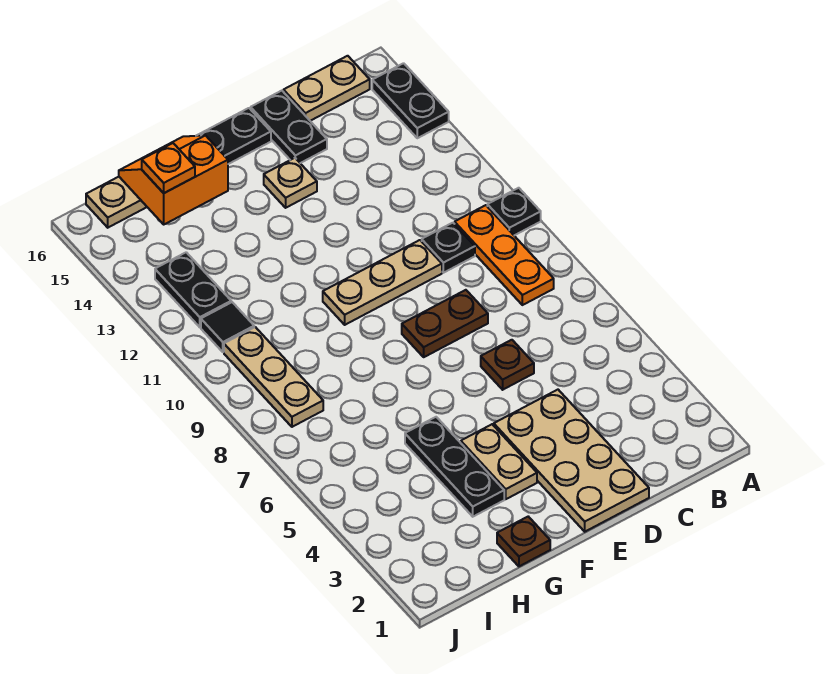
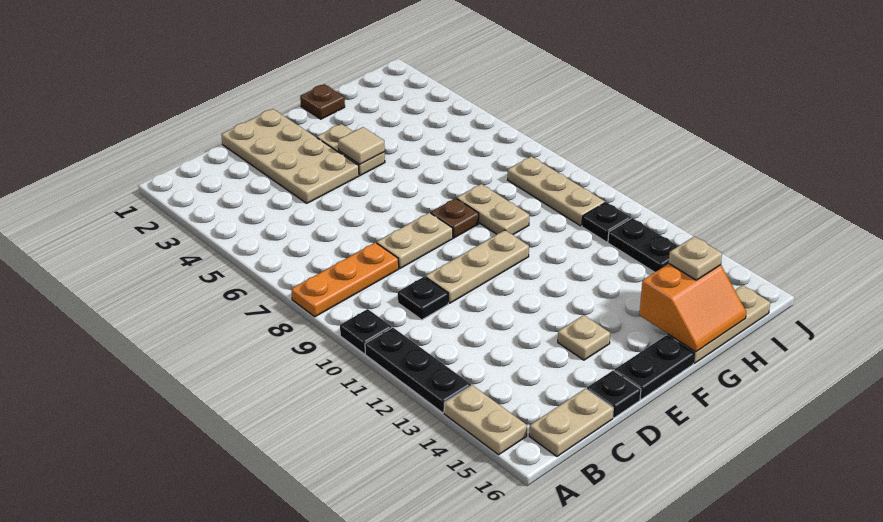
black plate A14:A15 level 1 -> tan plate A14:A15 level 1
orange plate B8:B10 level 1 -> orange plate A8:C8 level 1
brown plate D6 level 1 -> brown plate F8 level 1
brown plate D8:E8 level 1 -> tan plate D8:E8 level 1
black plate D15:D16 level 1 -> black plate D16 level 1
none -> tan tile F4 level 2
black plate G3:G5 level 1 -> black plate A11:A13 level 1
none -> tan plate G8:G9 level 1
orange plate H15 level 3 -> tan plate H15 level 3
black tile I11 level 1 -> black plate I11 level 1

